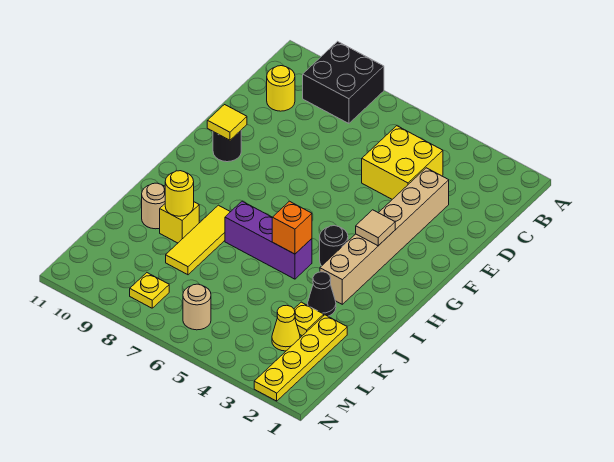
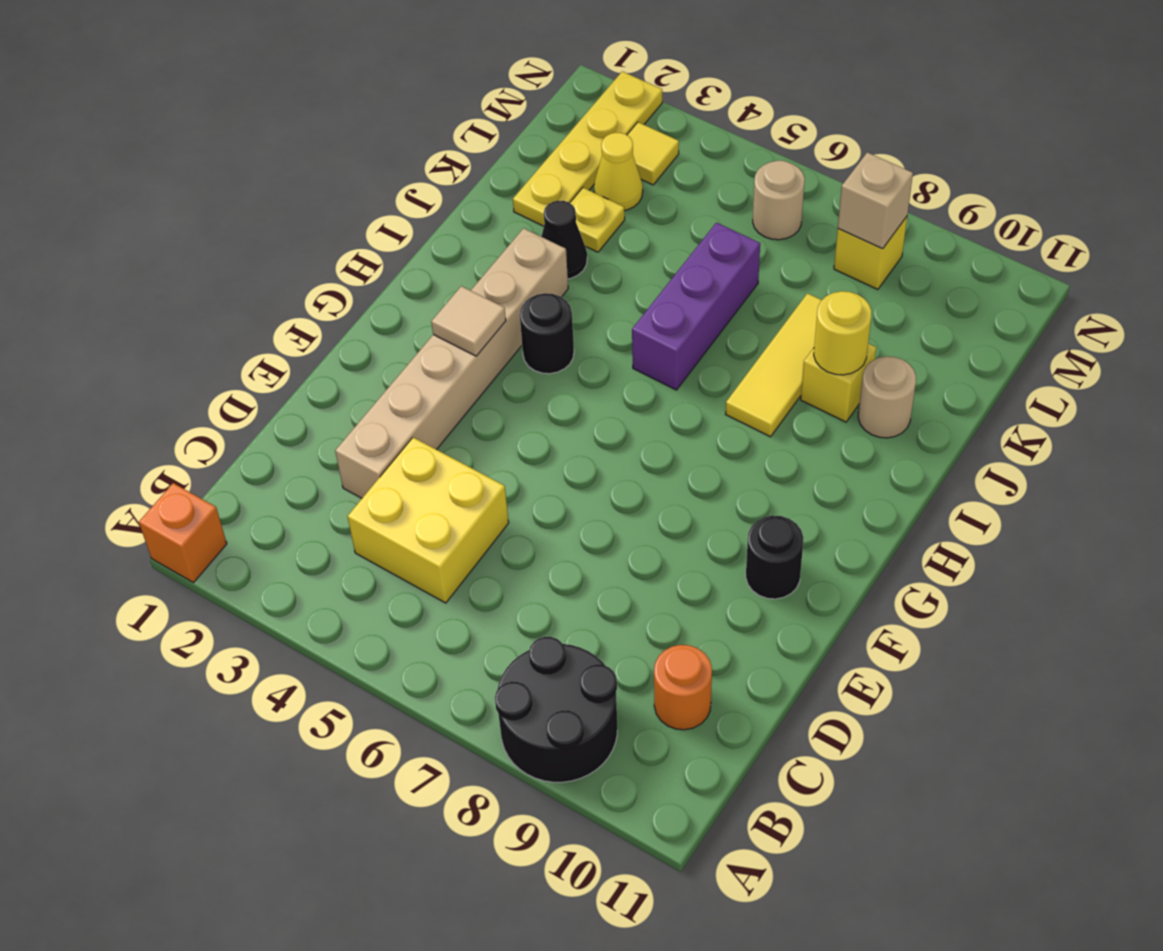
black brick A8:B9 level 1 -> black round brick A8:B9 level 1
yellow round brick C10 level 1 -> orange round brick C10 level 1
yellow tile F10 level 2 -> yellow tile M3 level 1
purple brick I5:I7 level 1 -> purple brick I6:K6 level 1
orange brick I5 level 2 -> orange brick A1 level 1
yellow plate M8 level 1 -> yellow brick M8 level 1
none -> tan brick M8 level 2

